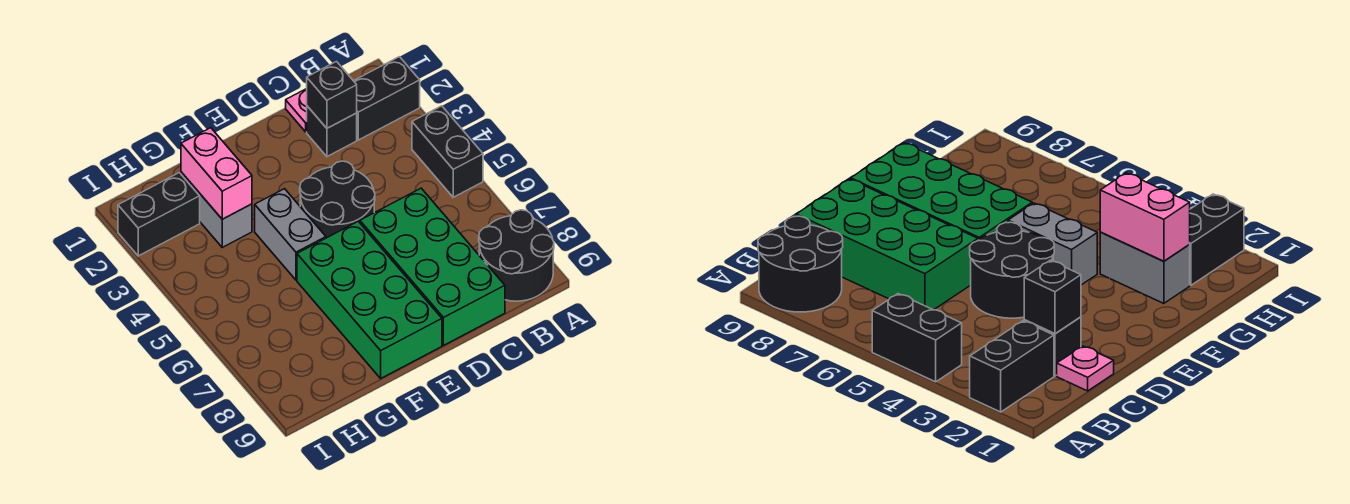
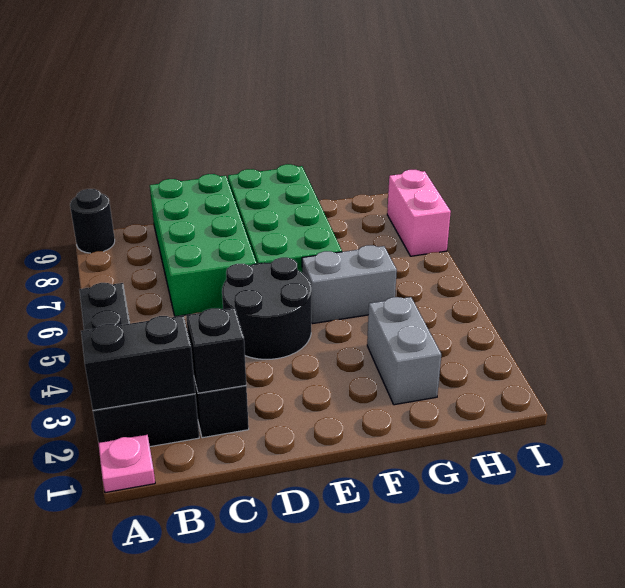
black round brick A8:B9 level 1 -> black round brick A9 level 1
pink plate C1 level 1 -> pink plate A1 level 1
grey brick F4:F5 level 1 -> grey brick F5:G5 level 1
pink brick G2:G3 level 2 -> pink brick I7:I8 level 1
black brick H2:I2 level 1 -> black brick A2:B2 level 2

